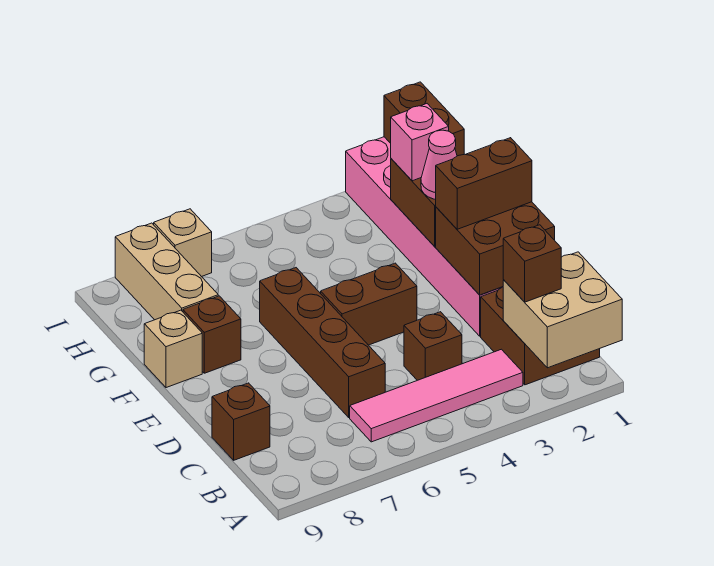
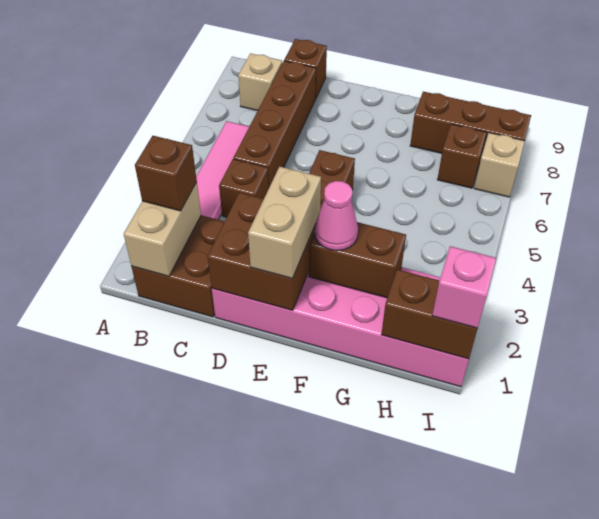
tan brick A1:B2 level 2 -> tan brick B1:B2 level 2
brown brick C6:F6 level 1 -> brown brick C5:C8 level 1
brown brick E1:E2 level 3 -> tan brick E1:E2 level 3
brown brick F8 level 1 -> brown brick H7 level 1
tan brick F9 level 1 -> tan brick B8 level 1
pink brick G2 level 3 -> pink brick I1 level 3
tan brick G8:I8 level 1 -> brown brick G8:I8 level 1

